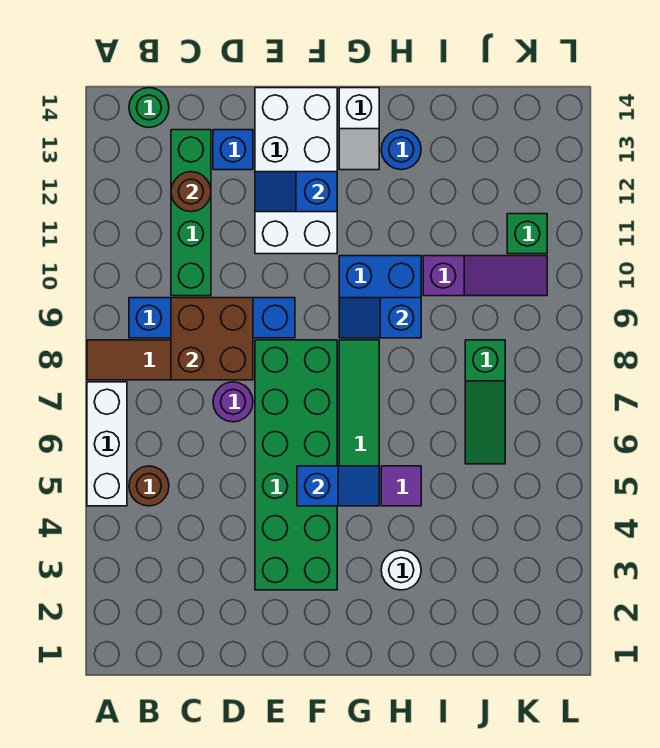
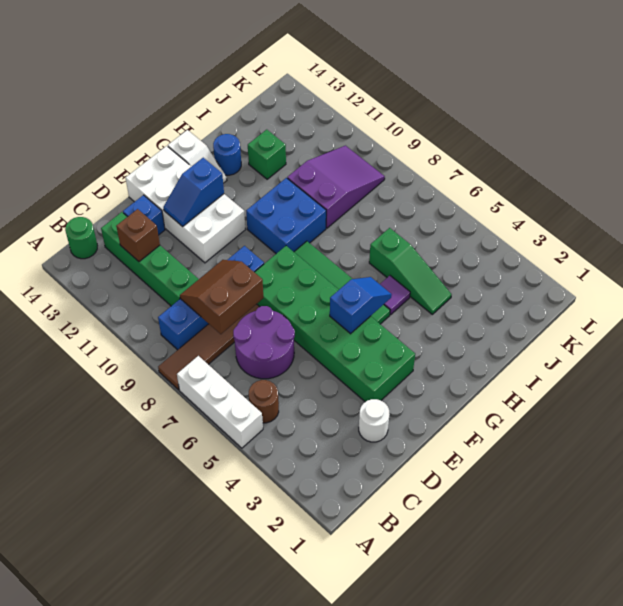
brown brick C8:D9 level 2 -> brown slope C8:D9 level 2 top 8
brown round brick C12 level 2 -> brown brick C12 level 2
purple round brick D7 level 1 -> purple round brick C6:D7 level 1
blue slope G9:H9 level 2 top H -> none
white round brick H3 level 1 -> white round brick D2 level 1
purple slope I10:K10 level 1 top I -> purple slope I9:K10 level 1 top I
green slope J6:J8 level 1 top 8 -> green slope I4:I6 level 1 top 6
green brick K11 level 1 -> green brick I12 level 1

